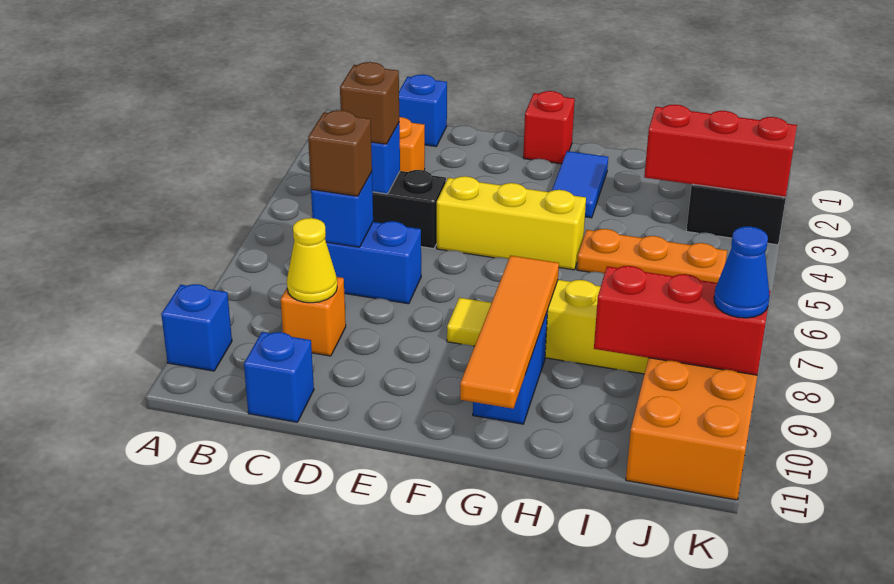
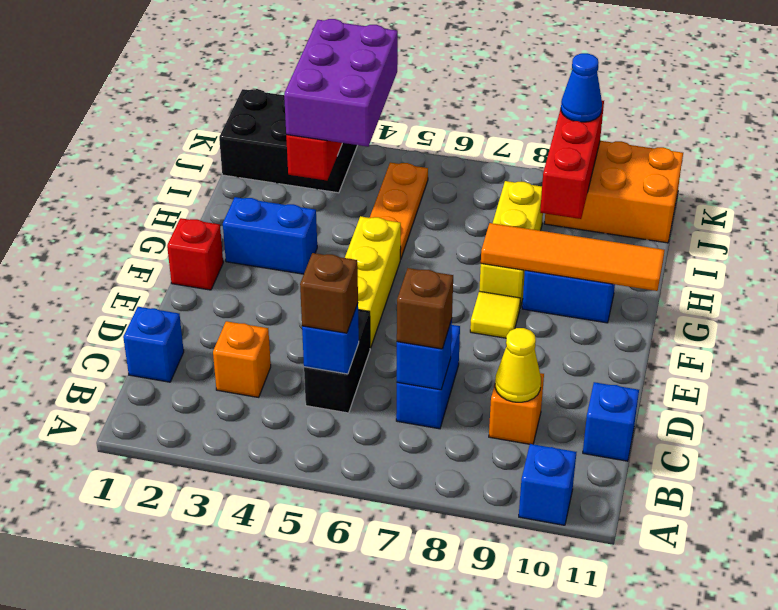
blue tile G2:G3 level 1 -> blue brick G2:G3 level 1
none -> purple brick I3:K4 level 3

